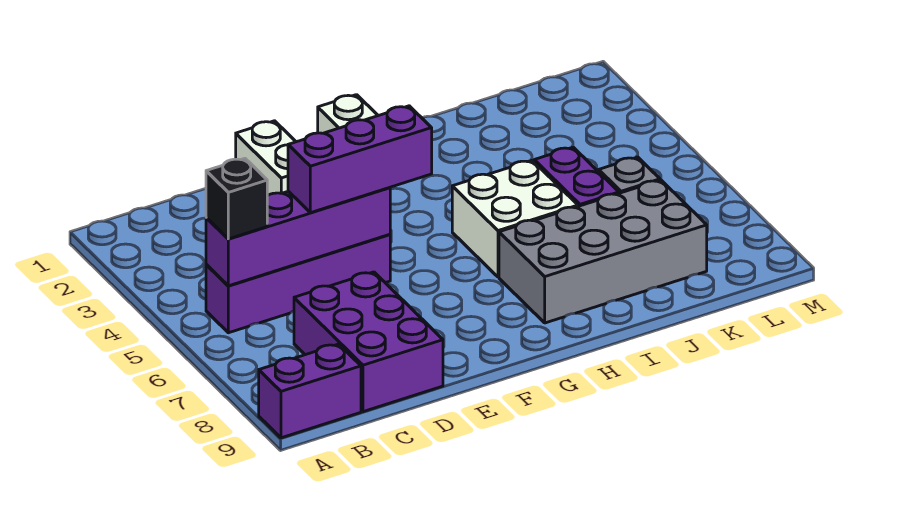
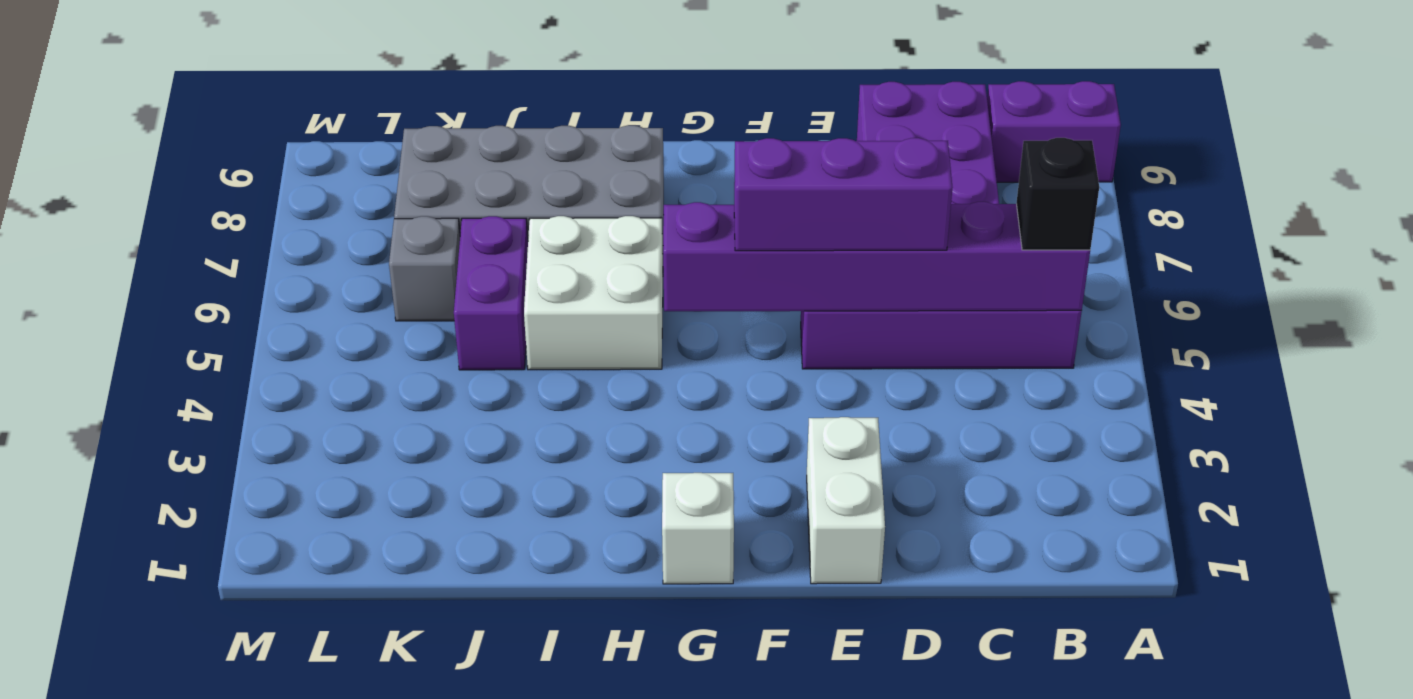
purple brick B5:E5 level 2 -> purple brick B5:G5 level 2

